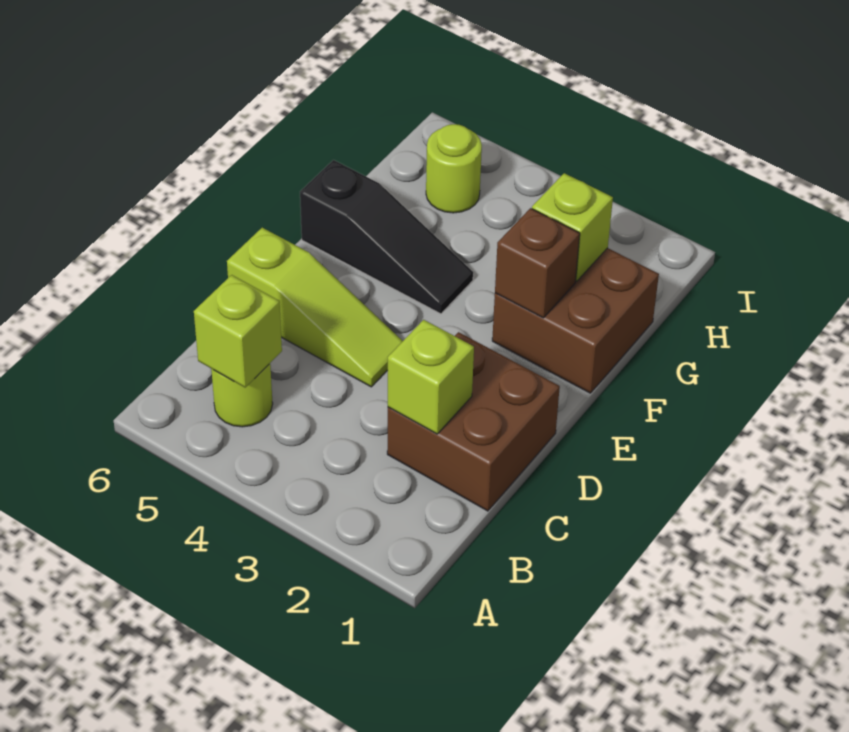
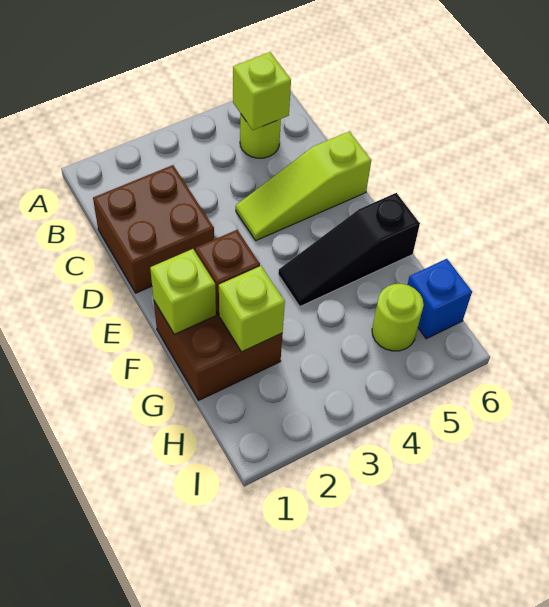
lime brick C2 level 2 -> lime brick F1 level 2
none -> blue brick H6 level 1

